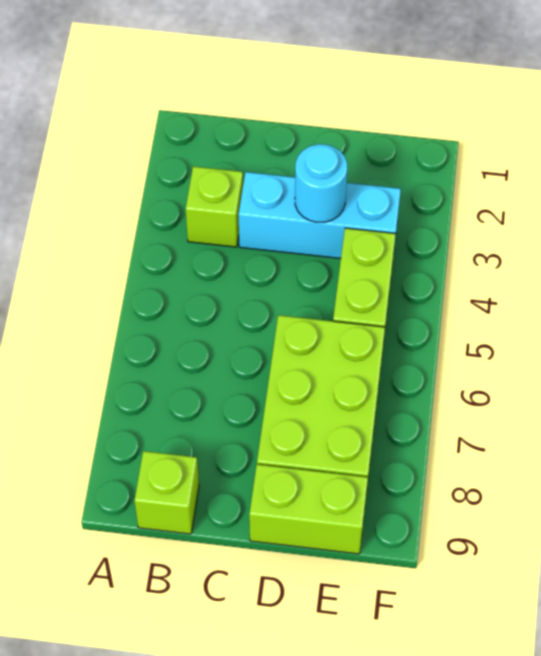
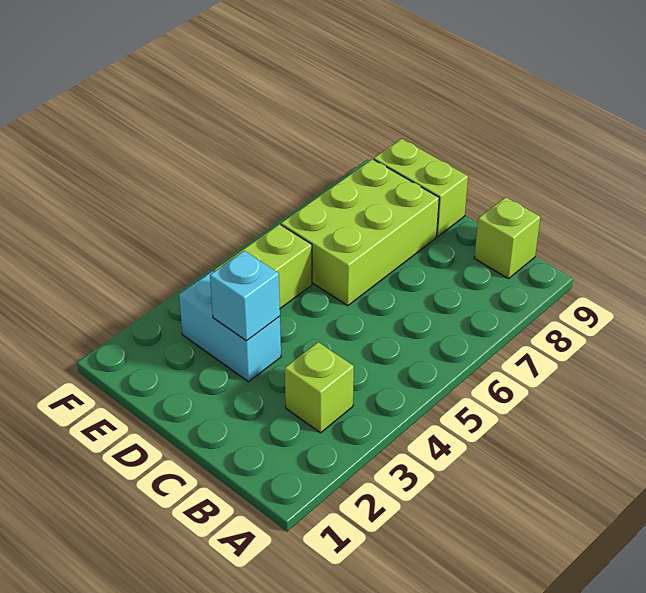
cyan brick C3:E3 level 1 -> cyan brick D3:E3 level 1
cyan round brick D3 level 2 -> cyan brick D3 level 2

